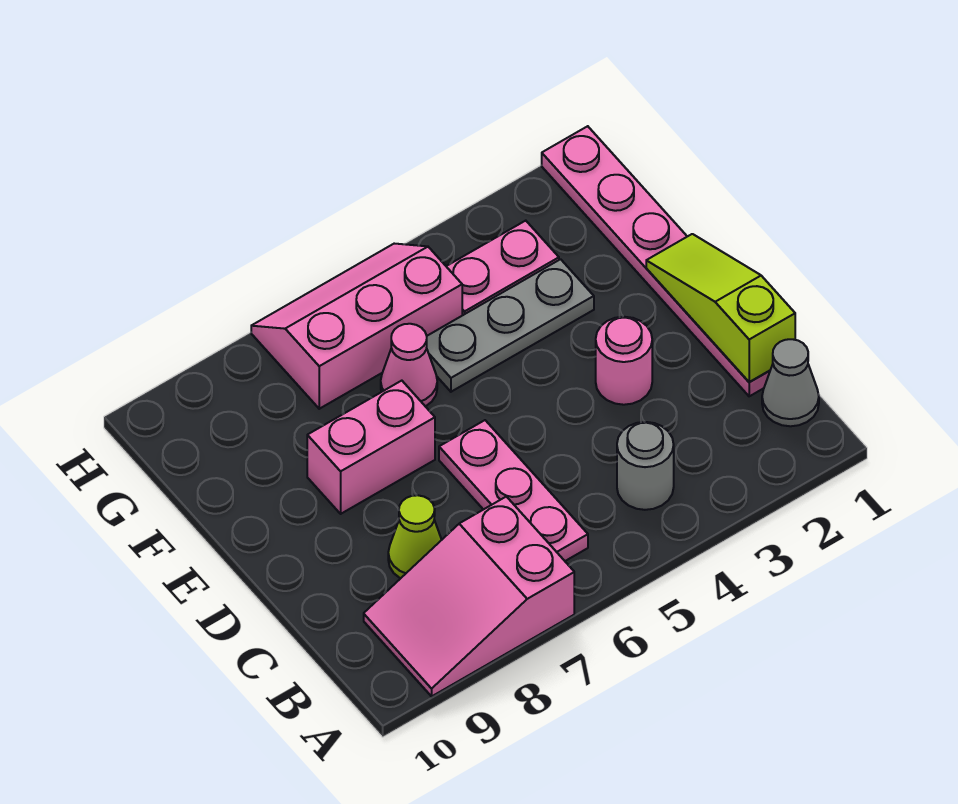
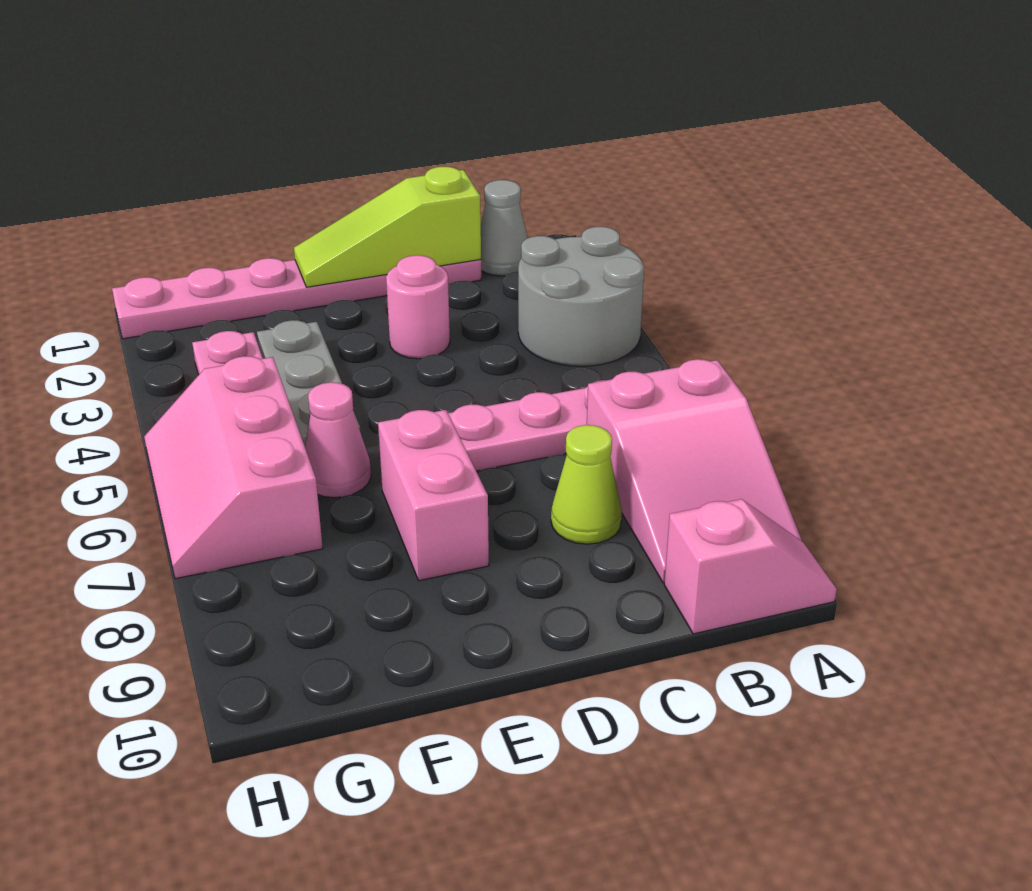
none -> pink slope A10:B10 level 1 top B
grey round brick B4 level 1 -> grey round brick A3:B4 level 1

